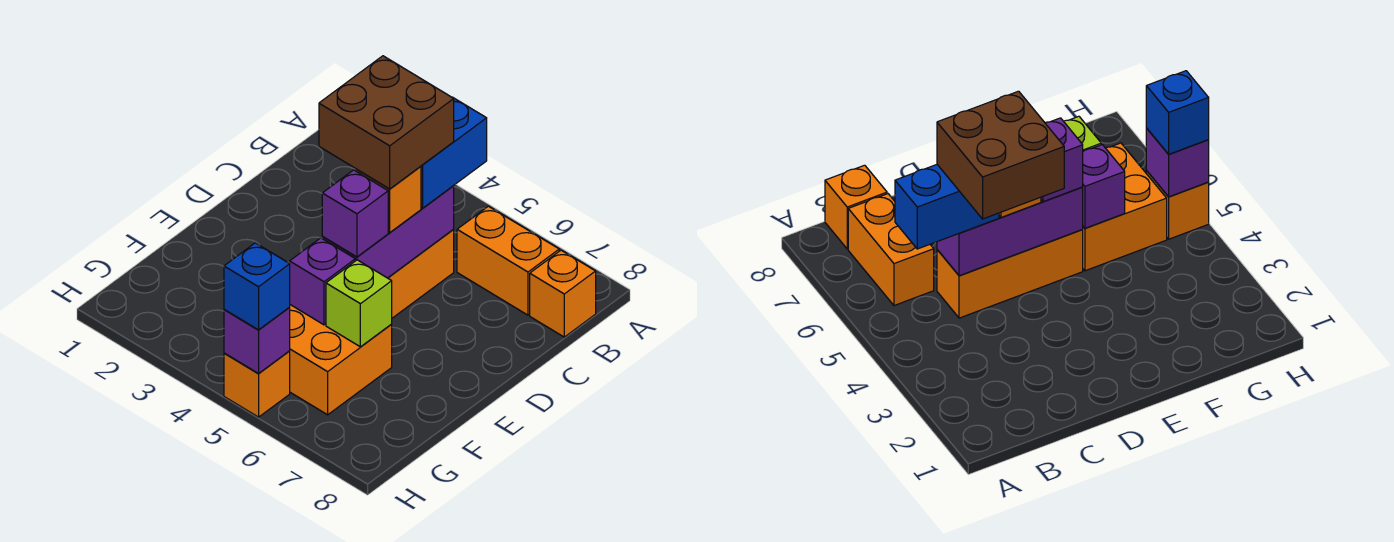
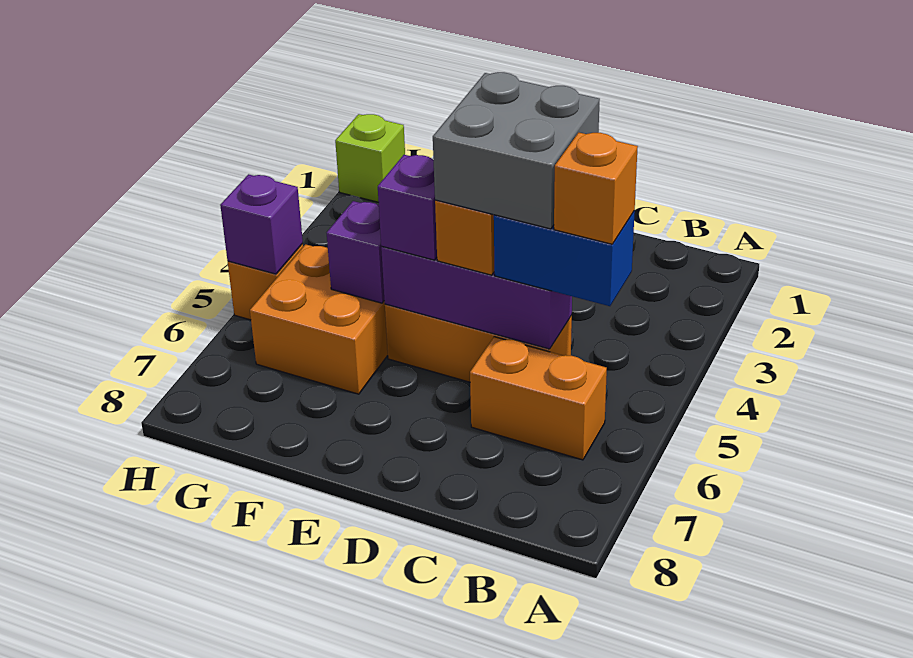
orange brick B6:B7 level 1 -> orange brick B6:C6 level 1
orange brick B8 level 1 -> orange brick B5 level 4
brown brick C4:D5 level 4 -> grey brick C4:D5 level 4
lime brick F6 level 2 -> lime brick H1 level 1
blue brick H5 level 3 -> none

